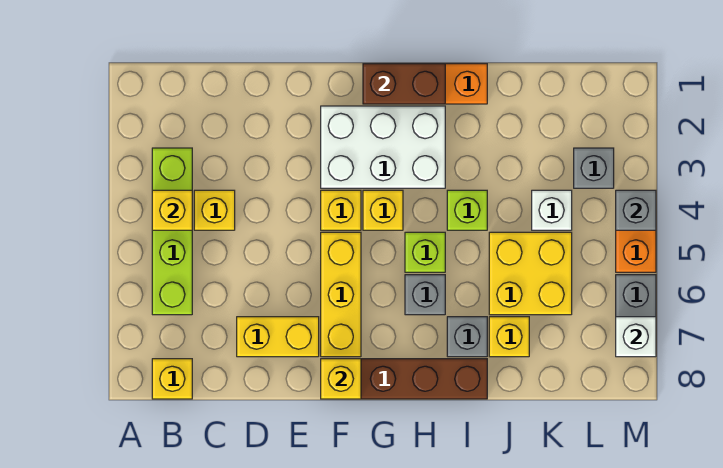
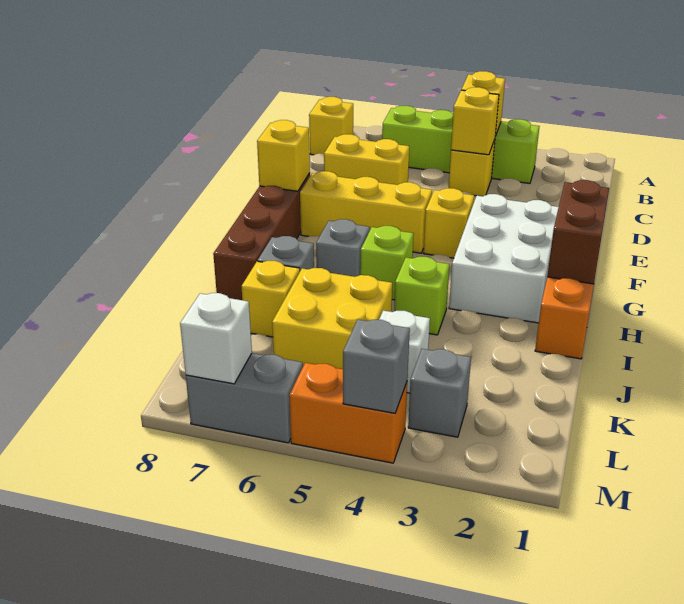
yellow brick D7:E7 level 1 -> yellow brick D6:D7 level 1
yellow brick G4 level 1 -> yellow brick C4 level 2

